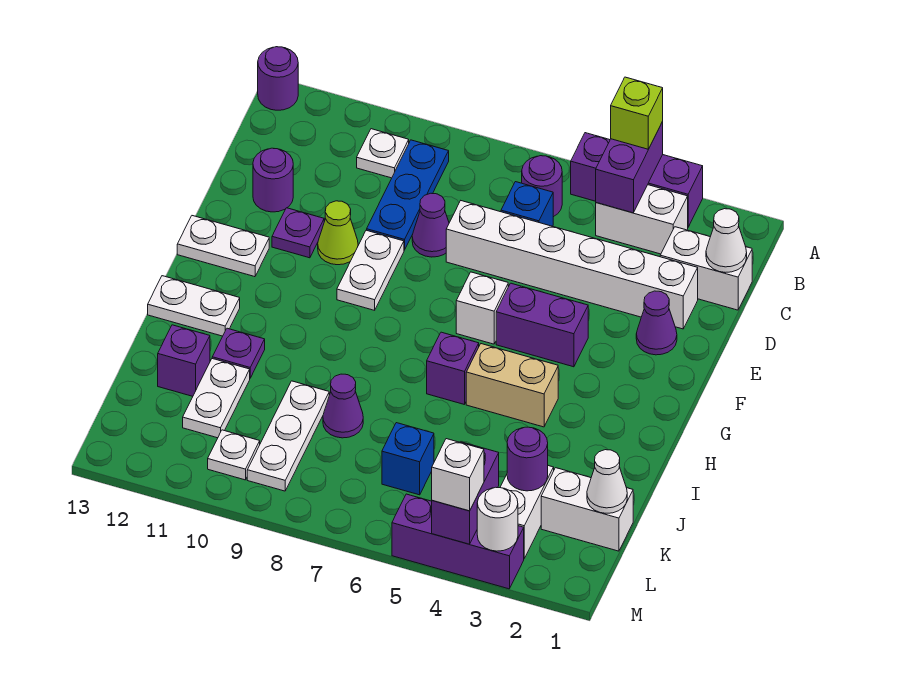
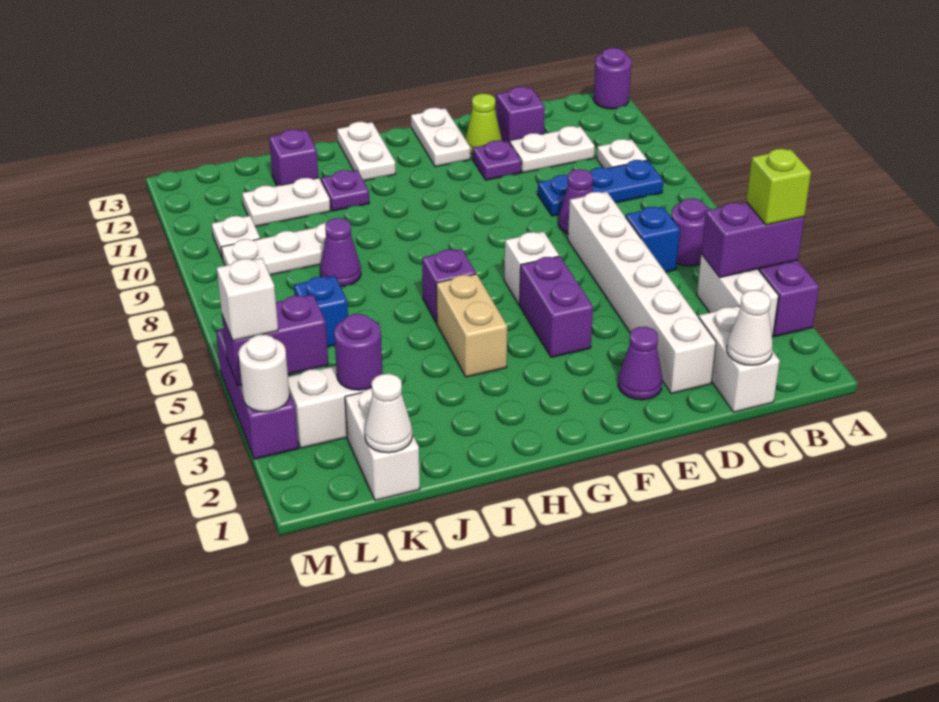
purple round brick D12 level 1 -> purple brick D12 level 1
white plate E9:F9 level 1 -> white plate C11:D11 level 1
lime cone E10 level 1 -> lime cone E12 level 1

